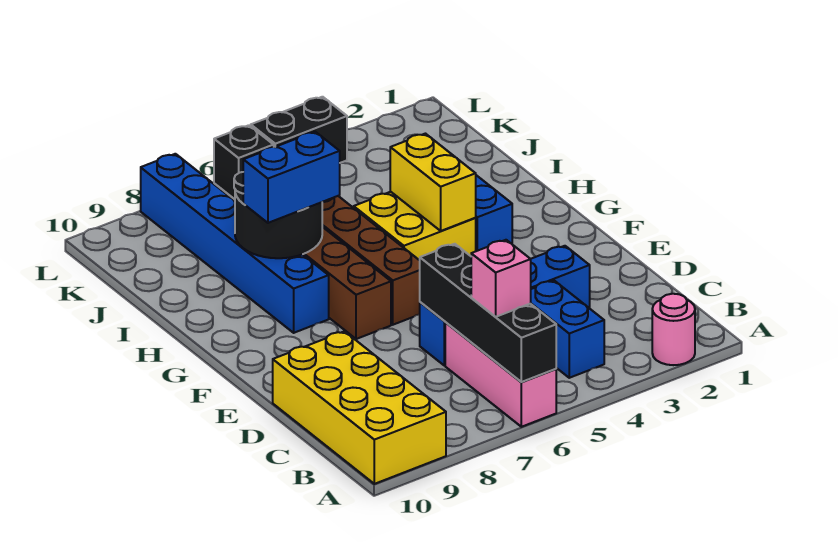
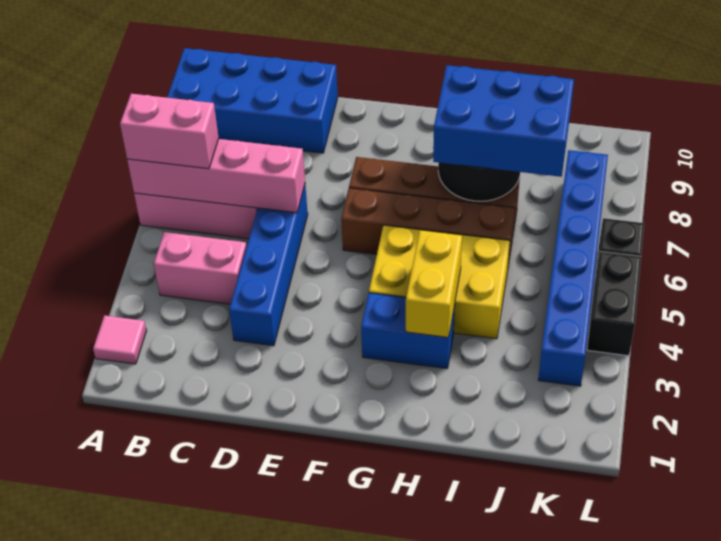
pink round brick A2 level 1 -> pink tile A2 level 1
black brick A6:D6 level 2 -> pink brick A6:D6 level 2
yellow brick A9:D10 level 1 -> blue brick A9:D10 level 1
blue brick B4:C4 level 1 -> pink brick B4:C4 level 1
pink brick B6 level 3 -> pink brick A6:B6 level 3
yellow brick G4:H5 level 1 -> yellow brick G4:I5 level 1
yellow brick G4:H4 level 2 -> yellow brick H3:H4 level 2
blue brick G8:L8 level 1 -> blue brick K3:K8 level 1
blue brick H7:H8 level 3 -> blue brick H7:J8 level 3

